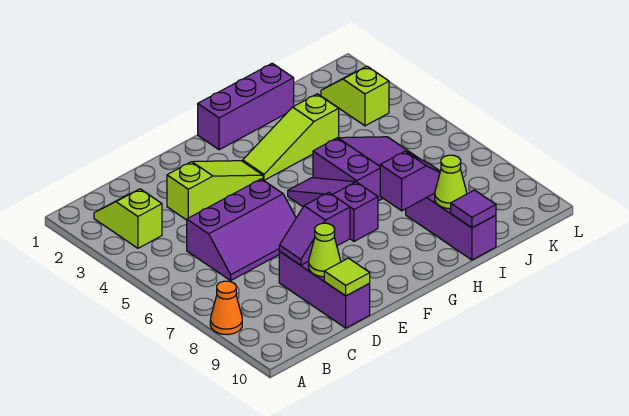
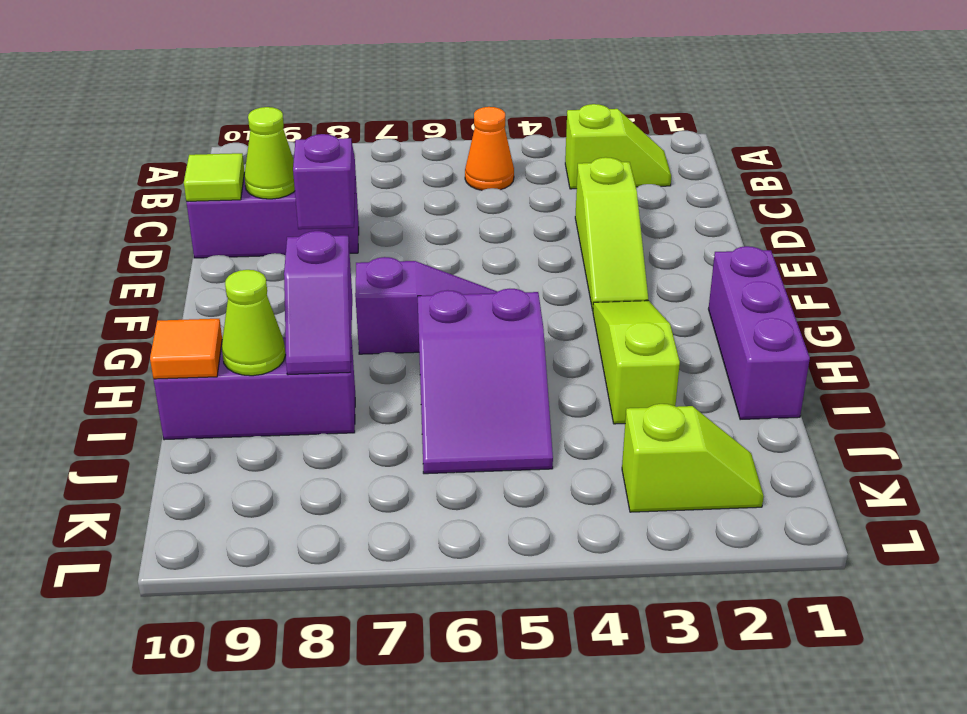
orange cone A8 level 1 -> orange cone B5 level 1
purple slope C5:E6 level 1 top 5 -> none
purple tile I10 level 2 -> orange tile I10 level 2

